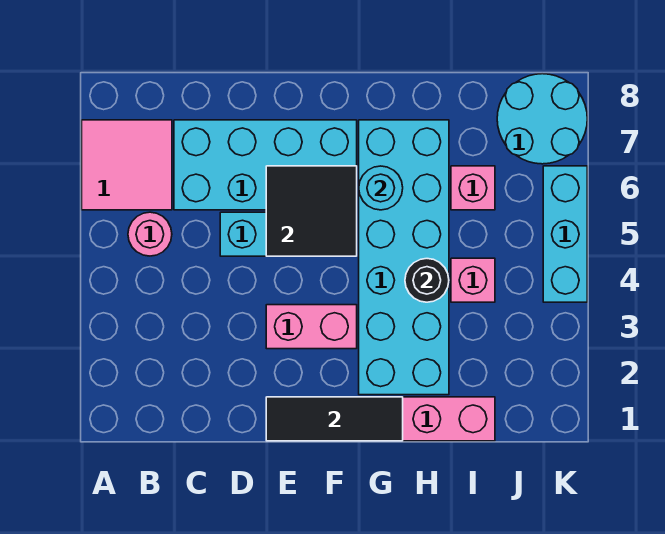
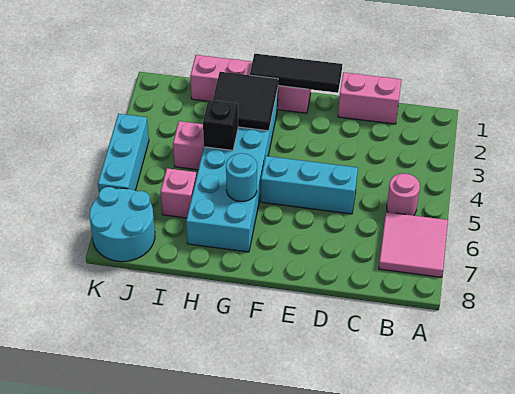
cyan brick C6:F7 level 1 -> none
pink brick E3:F3 level 1 -> pink brick C1:D1 level 1
black tile E5:F6 level 2 -> black tile G2:H3 level 2
black round brick H4 level 2 -> black brick H4 level 2

